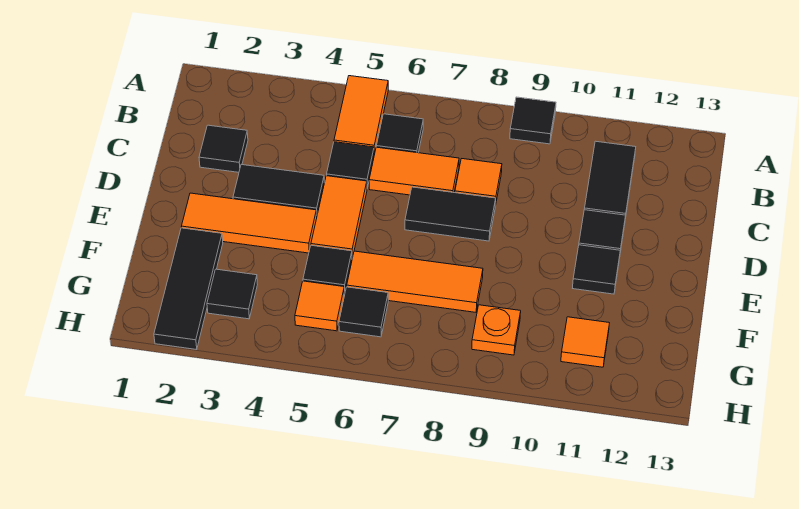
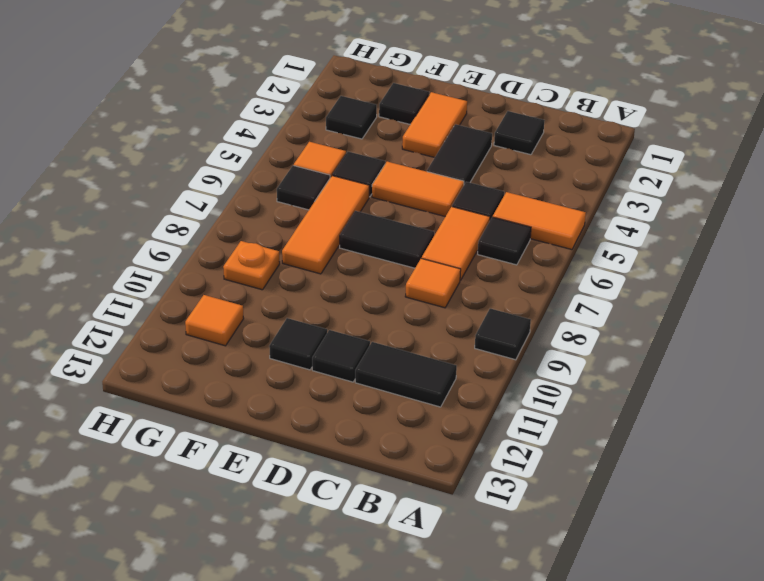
black tile D7:D8 level 1 -> black tile D7:E7 level 1
orange tile E2:E4 level 1 -> orange tile E2:E3 level 1
black tile F2:H2 level 1 -> black tile F2 level 1

